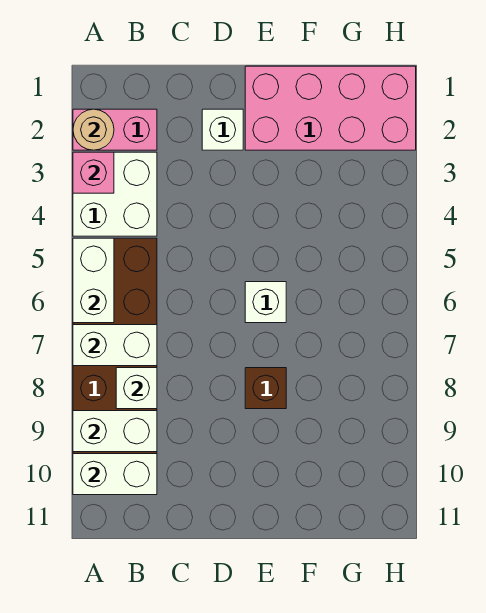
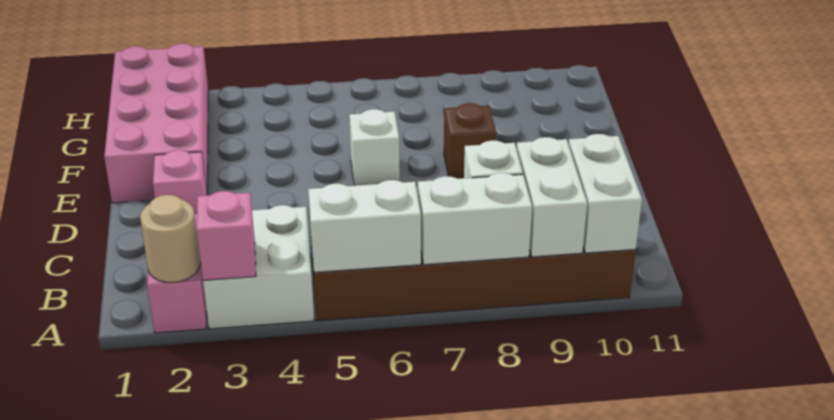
white brick A7:B7 level 2 -> white brick A7:A8 level 2
white brick D2 level 1 -> pink brick D2 level 1

